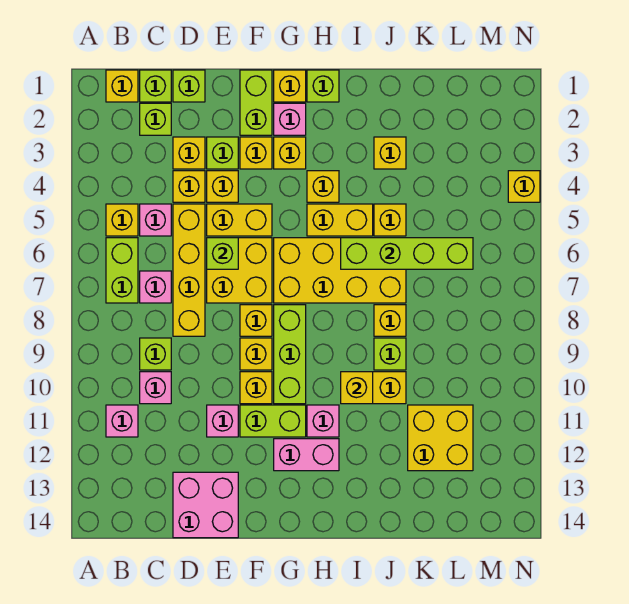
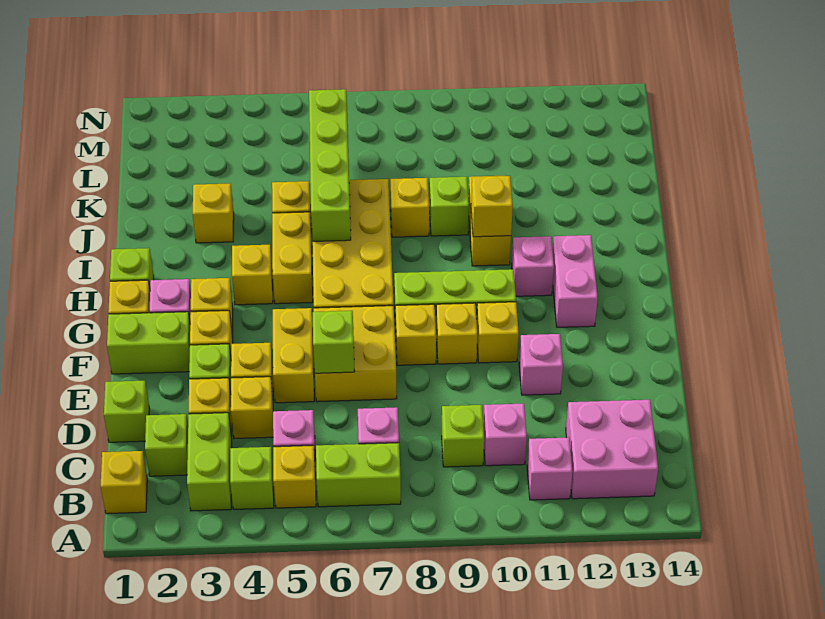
lime brick C1 level 1 -> lime brick B4 level 1
yellow brick D5:D8 level 1 -> none
pink brick D13:E14 level 1 -> pink brick B12:C13 level 1
lime brick F11:G11 level 1 -> lime brick B3:C3 level 1
yellow brick K11:L12 level 1 -> none
yellow brick N4 level 1 -> none

